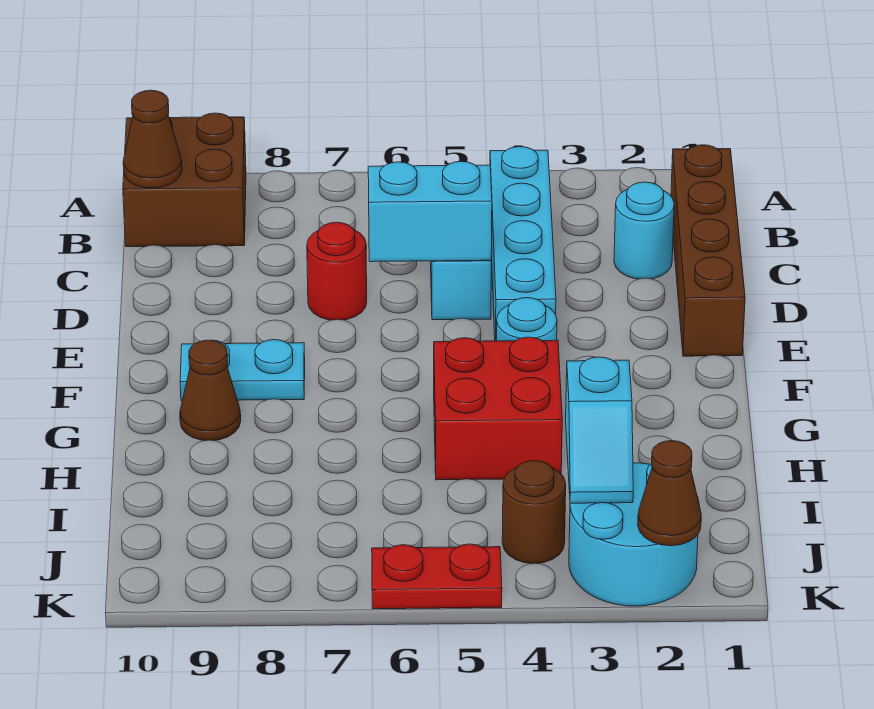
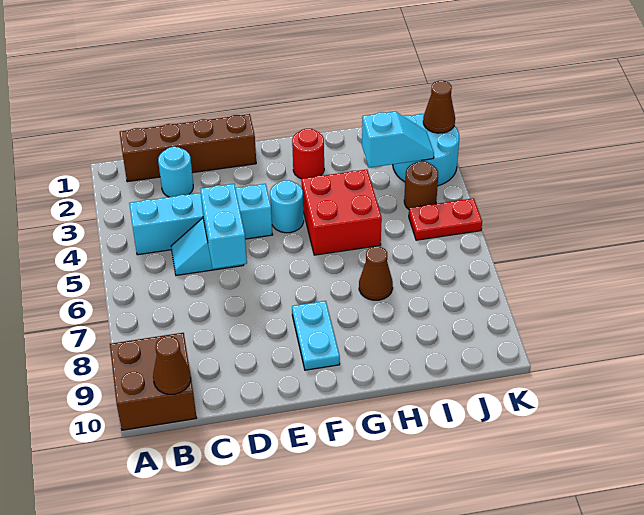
red round brick D7 level 1 -> red round brick G2 level 1
brown cone G9 level 1 -> brown cone H7 level 1
red plate K5:K6 level 1 -> red plate J5:K5 level 1

